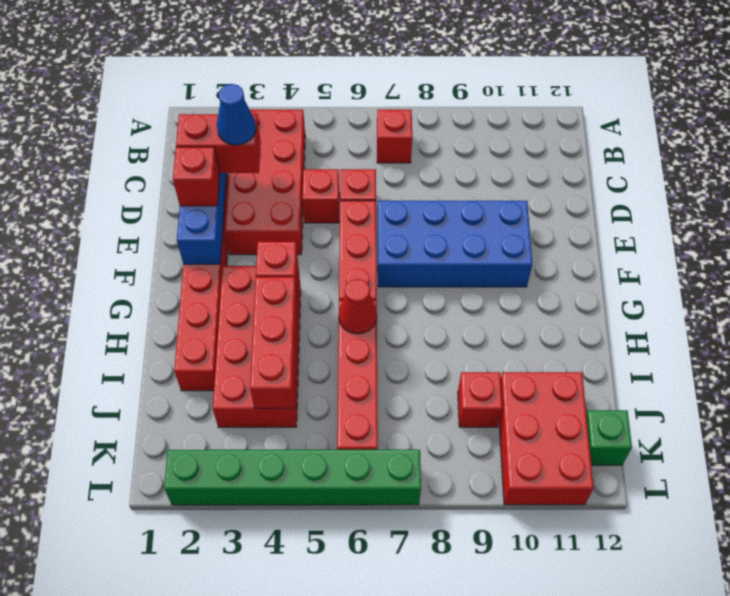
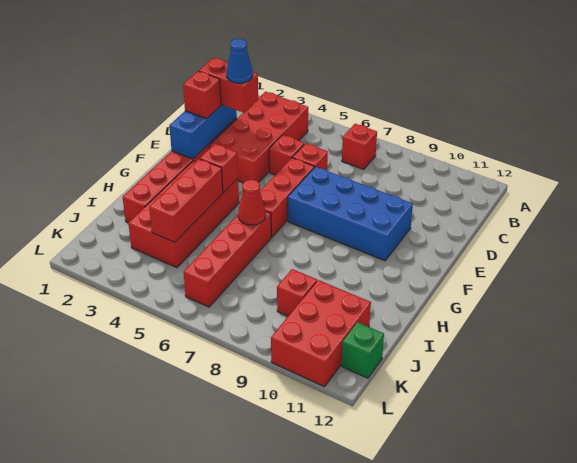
green brick L2:L7 level 1 -> none

